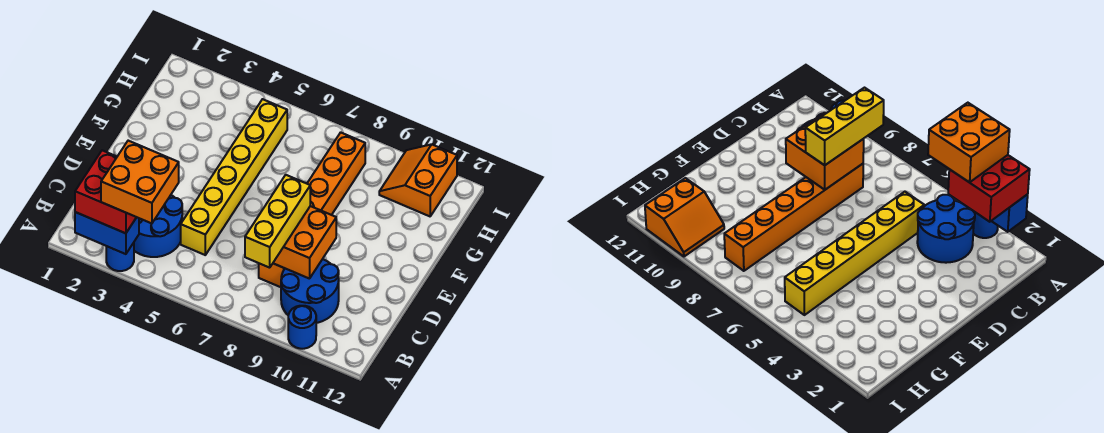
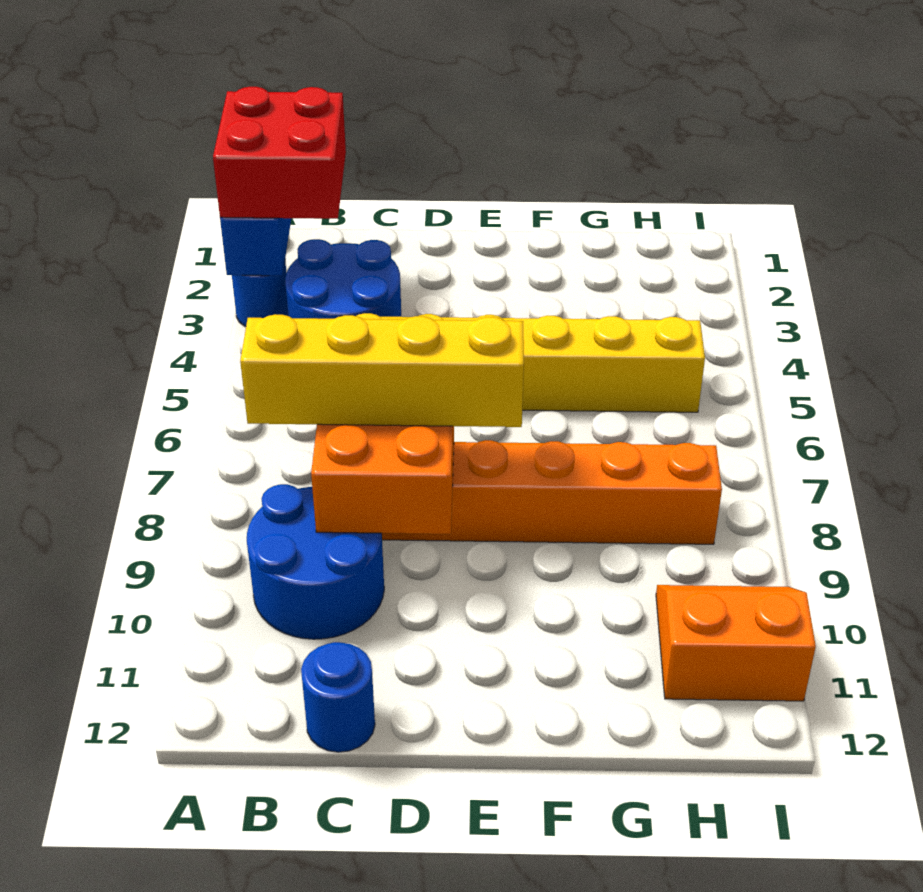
orange brick A3:B4 level 4 -> none
blue round brick A10 level 1 -> blue round brick C12 level 1
yellow brick B8:D8 level 3 -> yellow brick B8:E8 level 3

